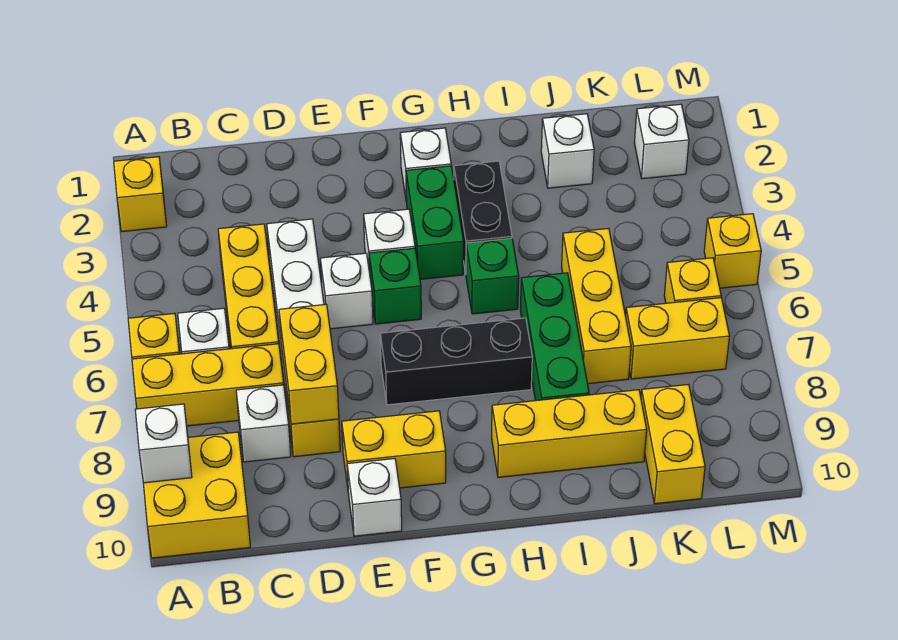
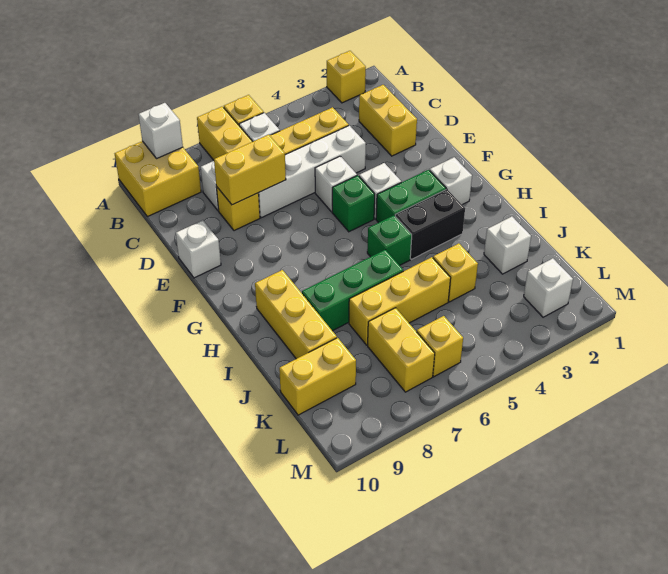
yellow brick E9:F9 level 1 -> yellow brick C2:D2 level 1
black brick F7:H7 level 1 -> none
yellow brick M5 level 1 -> yellow brick J4 level 1

